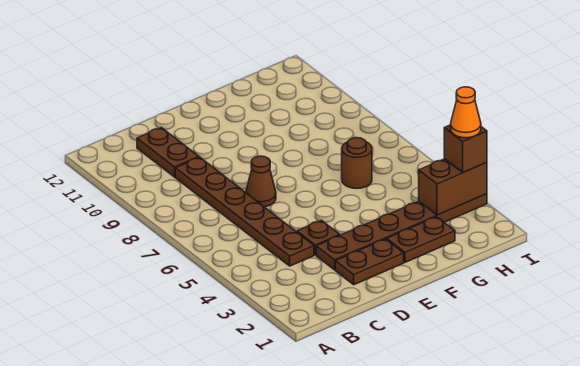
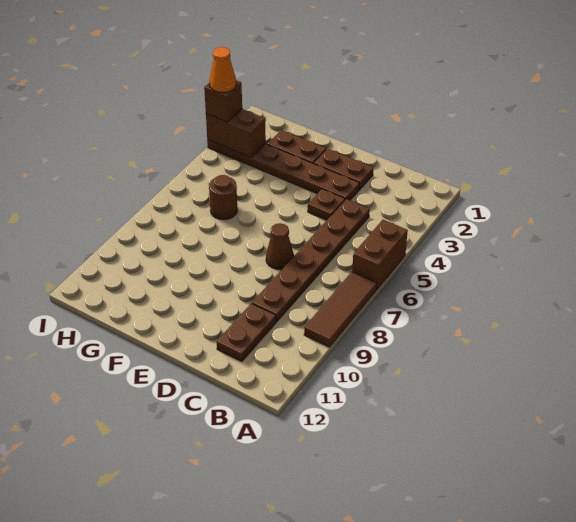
none -> brown brick A5:A6 level 1
none -> brown tile A7:A9 level 1

